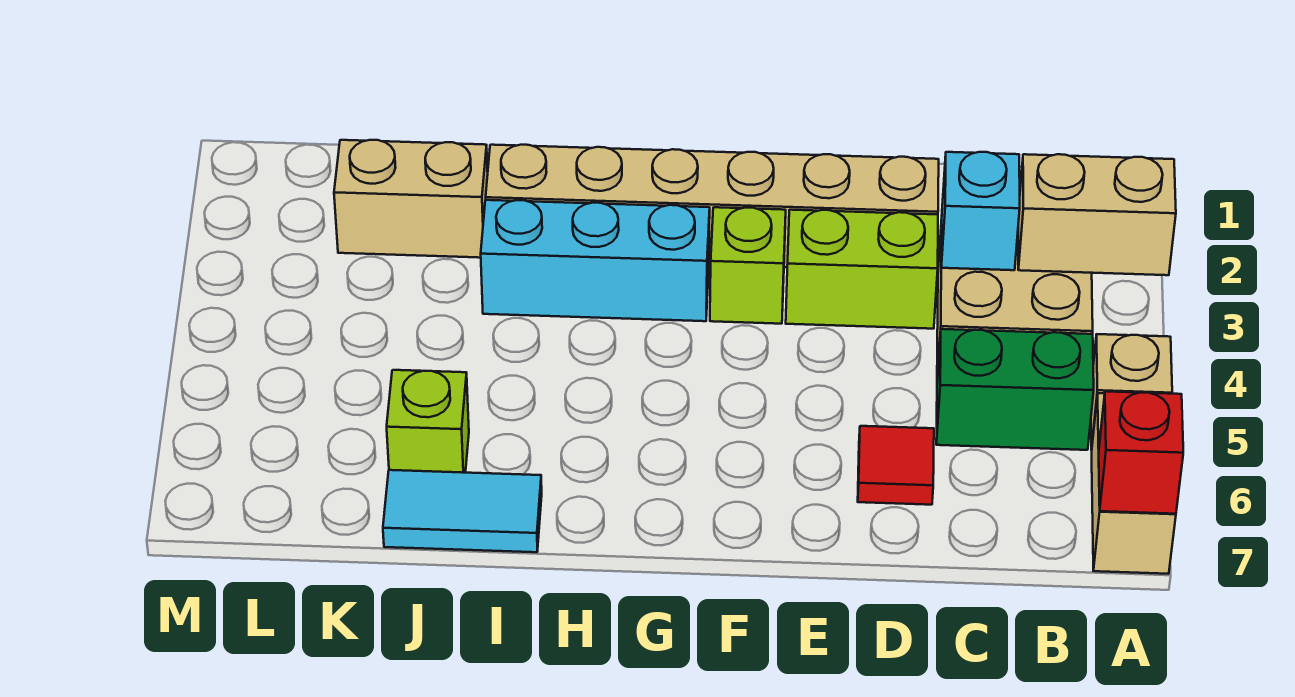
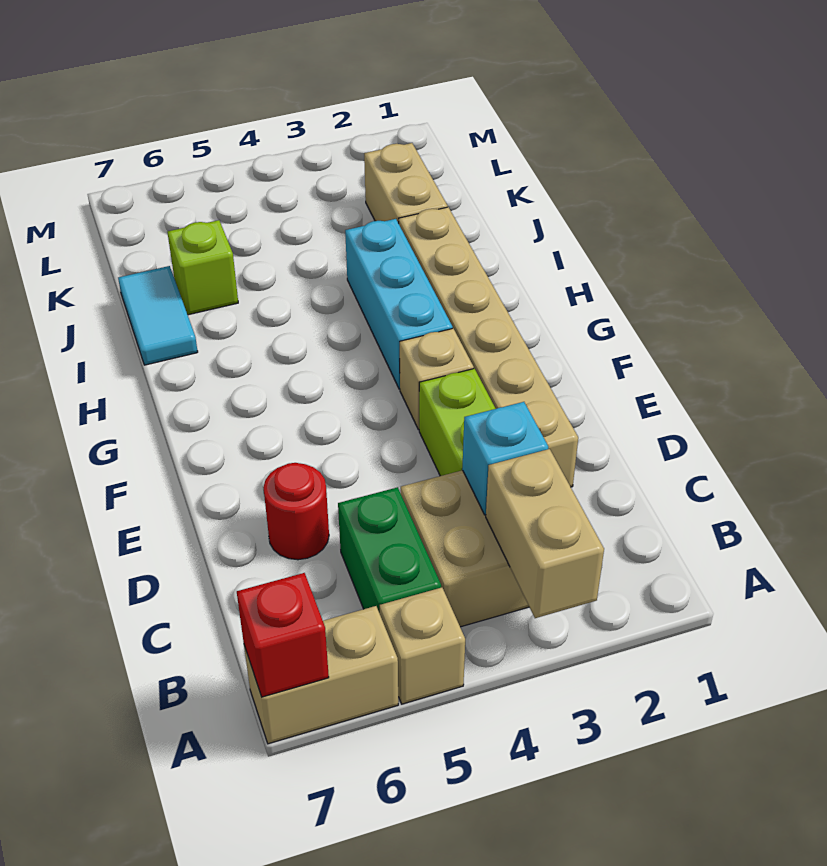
red tile D6 level 1 -> red round brick D6 level 1
lime brick F3 level 1 -> tan brick F3 level 1

